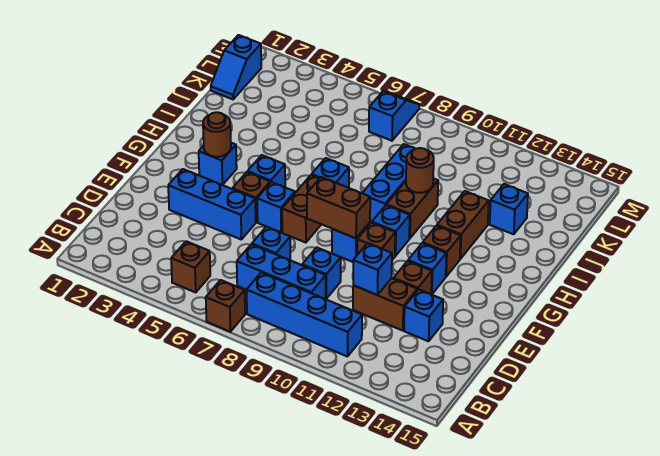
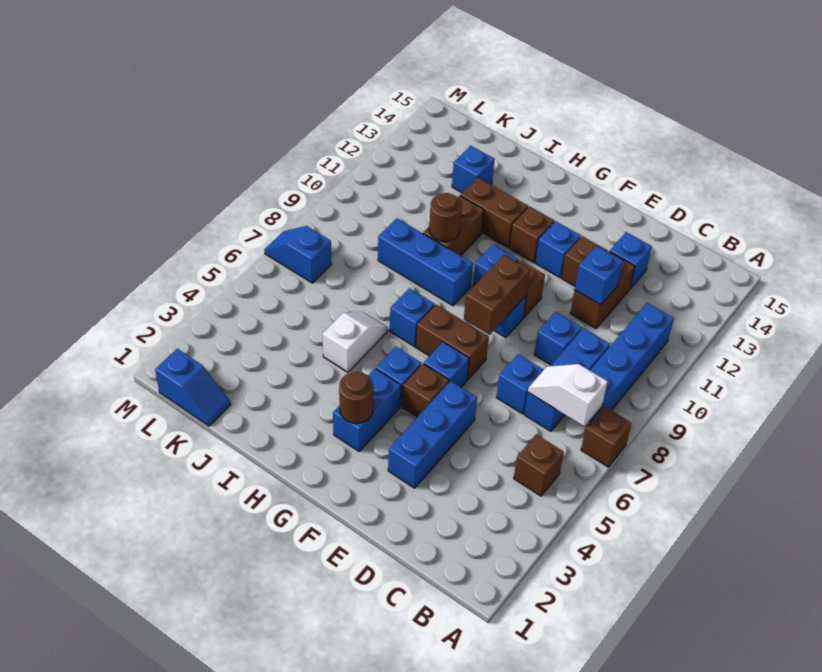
none -> white slope B7:C7 level 2 top B
blue brick G3 level 1 -> blue brick G3:G4 level 1
brown brick H10:I10 level 1 -> brown brick I10:I11 level 1
none -> white slope I5:I6 level 1 top 5

